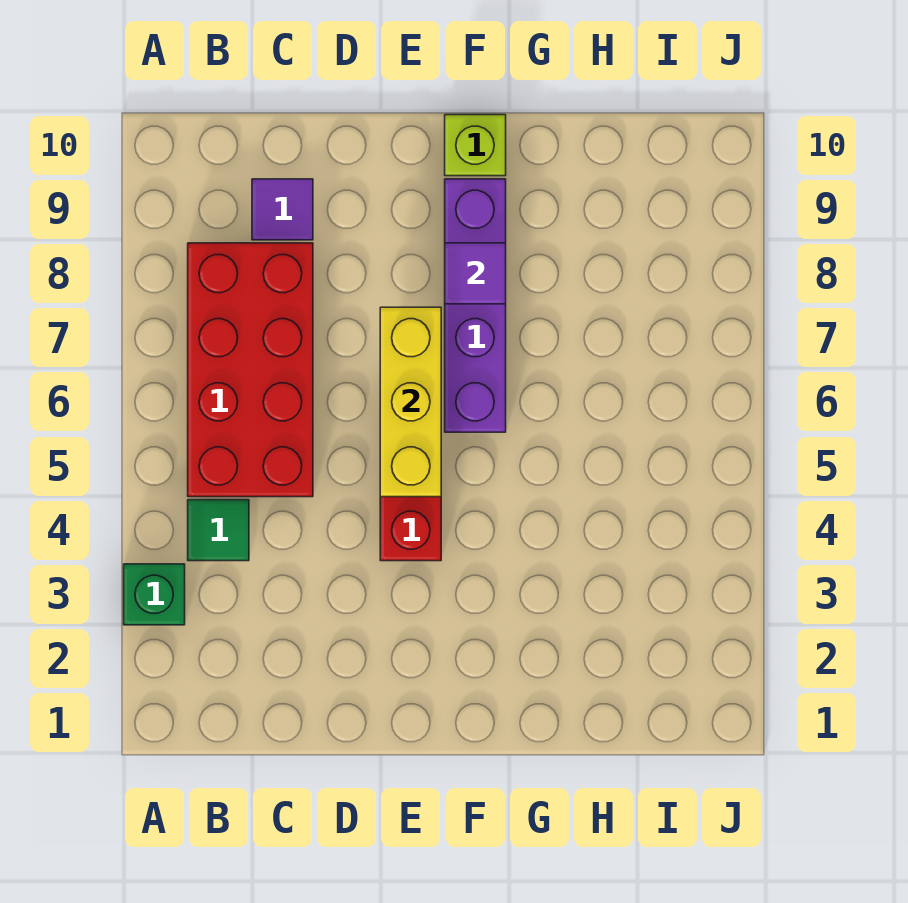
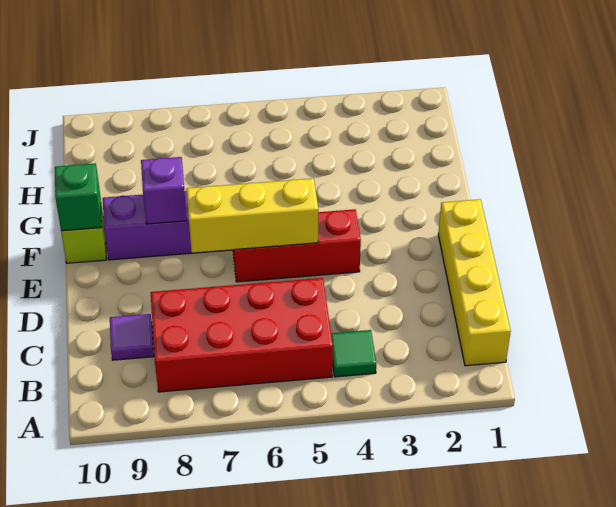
green brick A3 level 1 -> green brick F10 level 2
none -> yellow brick B1:E1 level 1
purple tile F8 level 2 -> purple brick F8 level 2

